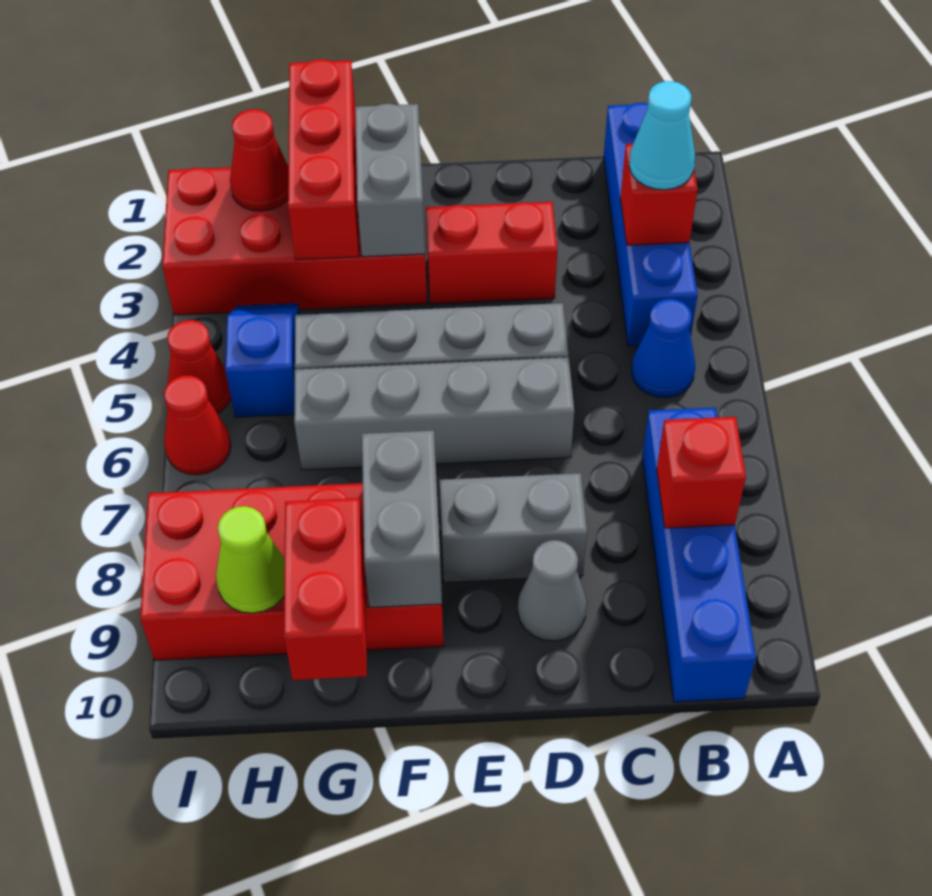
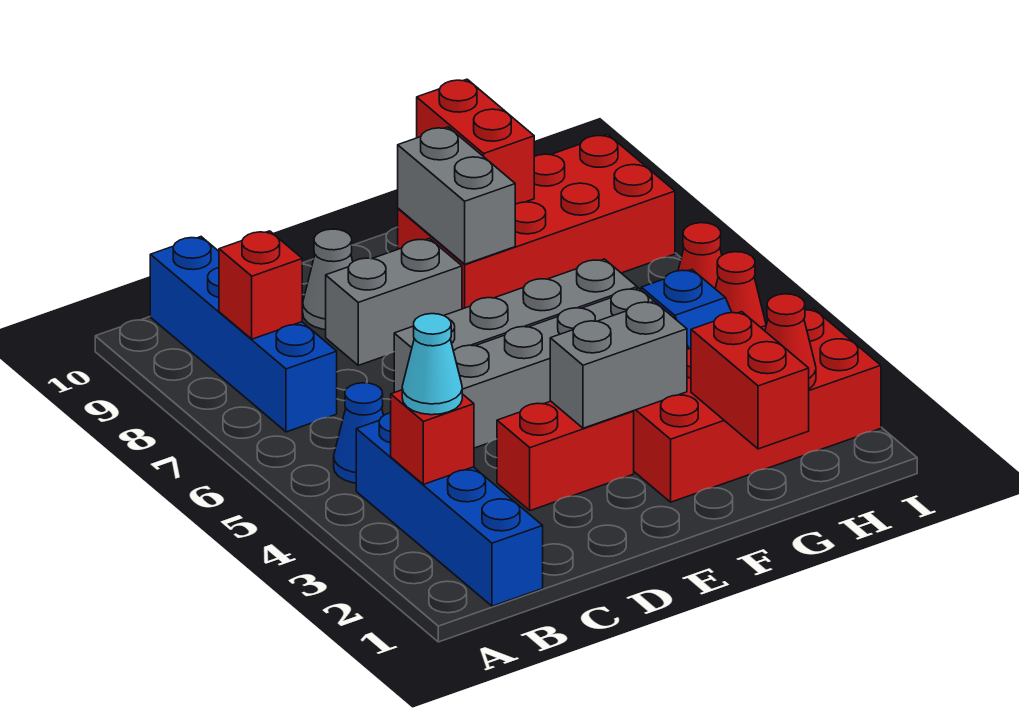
grey brick F2:F3 level 2 -> grey brick E3:F3 level 2
red brick G1:G3 level 2 -> red brick G1:G2 level 2
lime cone H9 level 2 -> none

